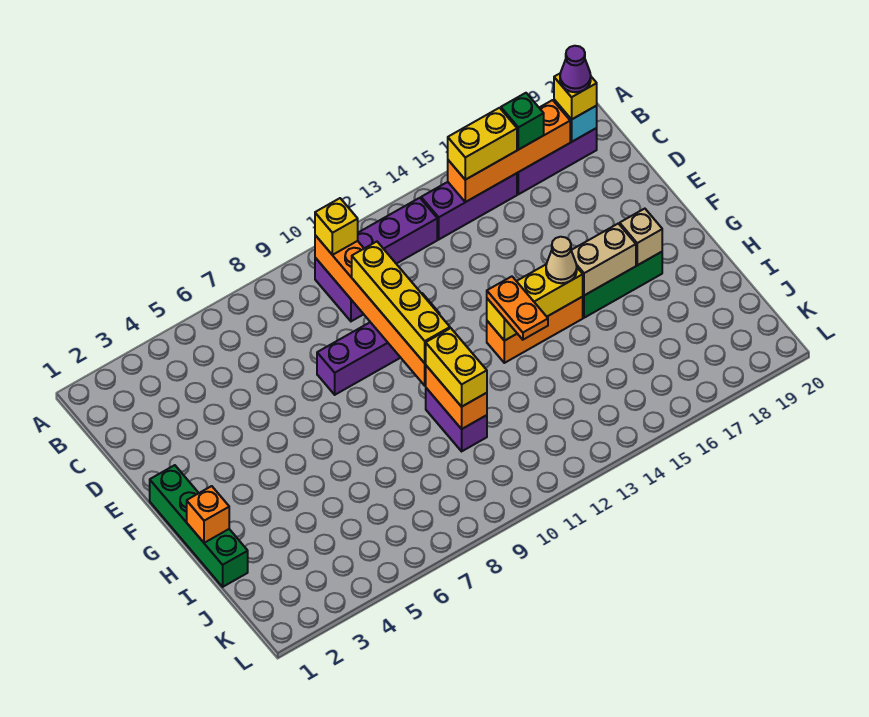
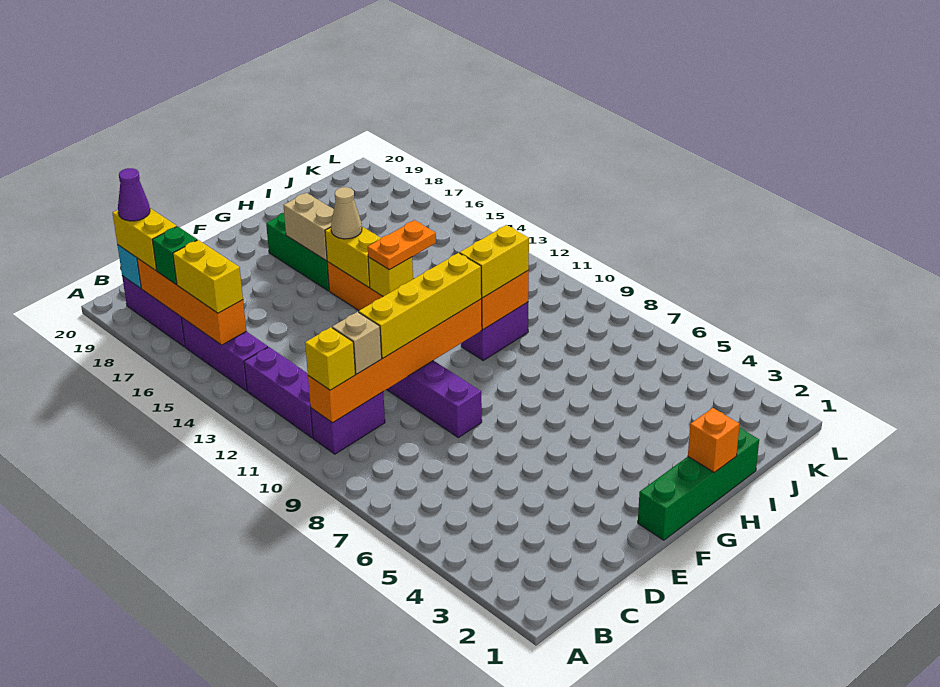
yellow brick B19 level 3 -> yellow brick B18:B19 level 3
tan brick G18 level 2 -> tan brick C10 level 3

